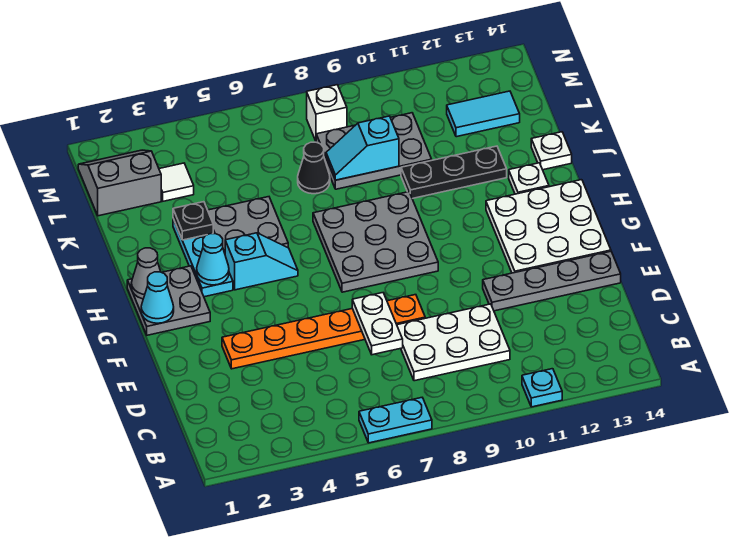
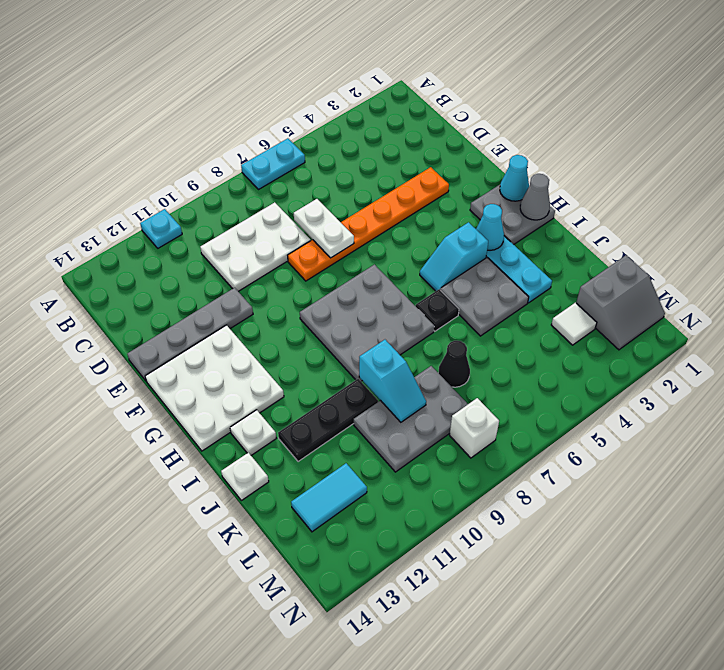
black plate J3 level 2 -> black plate I6 level 1
cyan slope K8:K9 level 2 top 9 -> cyan slope J9:K9 level 2 top J

